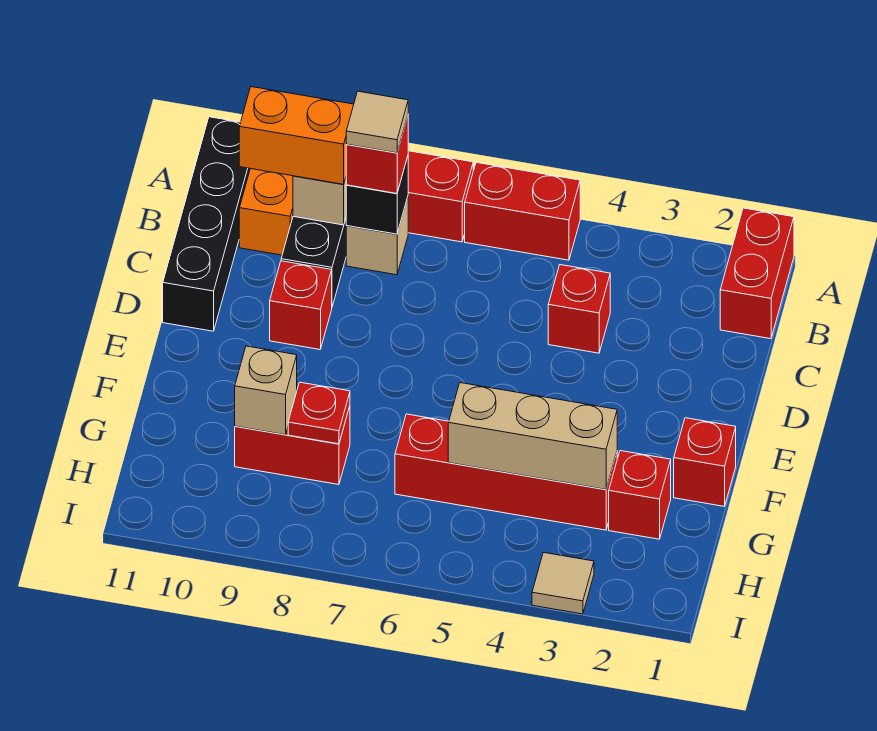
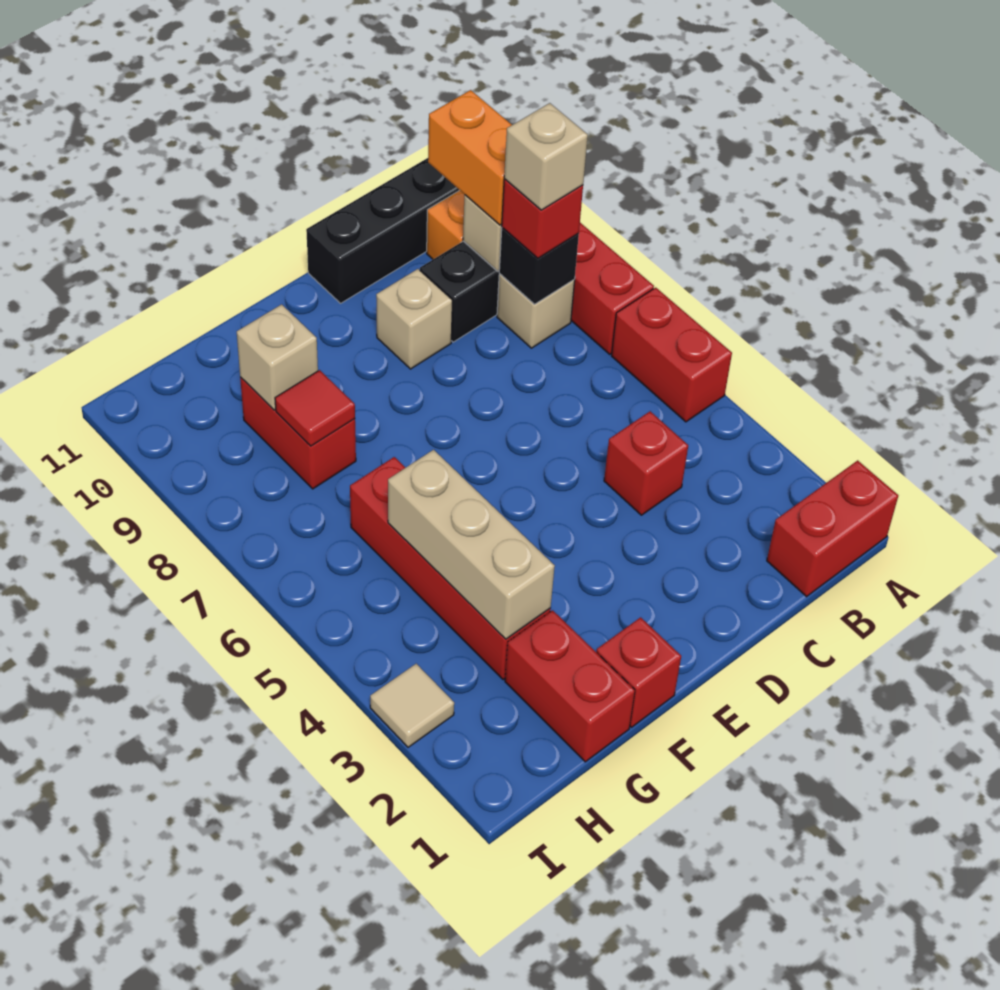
tan tile B8 level 4 -> tan brick B8 level 4
red brick D9 level 1 -> tan brick D9 level 1
red brick G2 level 1 -> red brick G1:G2 level 1
red plate G8 level 2 -> red tile G8 level 2

